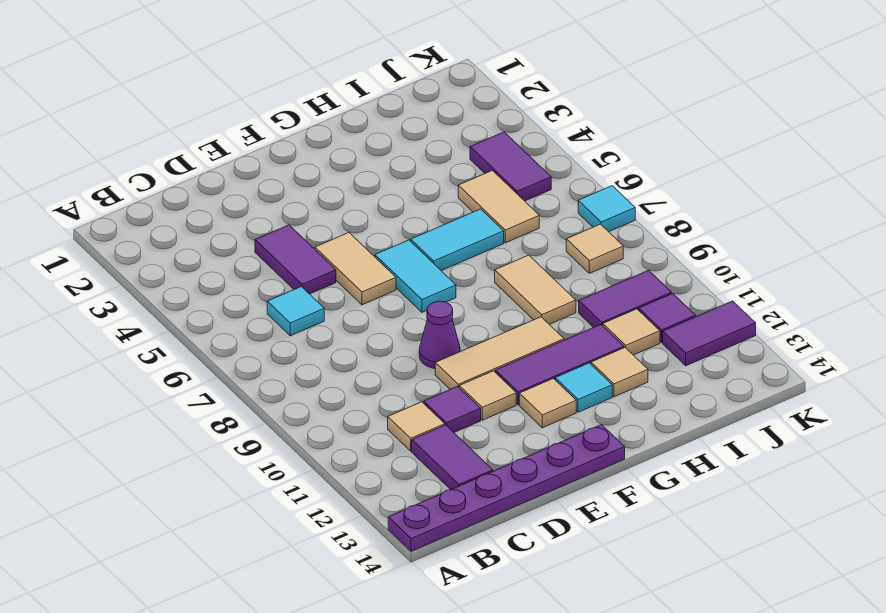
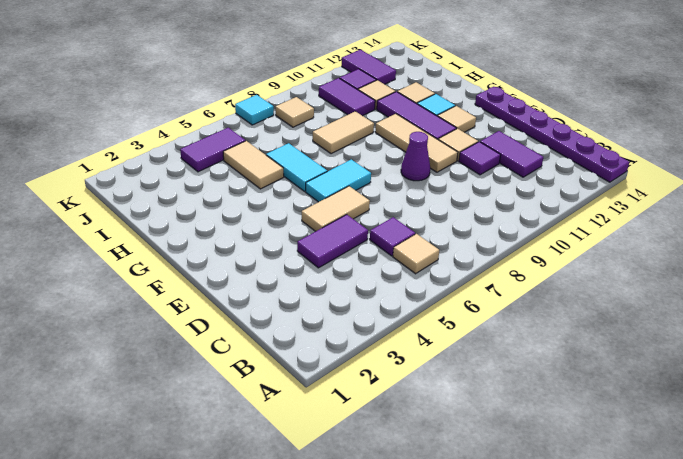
cyan tile C6 level 1 -> purple tile C6 level 1
tan tile C11 level 1 -> tan tile B6 level 1
purple tile C12:C13 level 1 -> purple tile C12:D12 level 1
tan tile I5:I6 level 1 -> tan tile H5:I5 level 1

